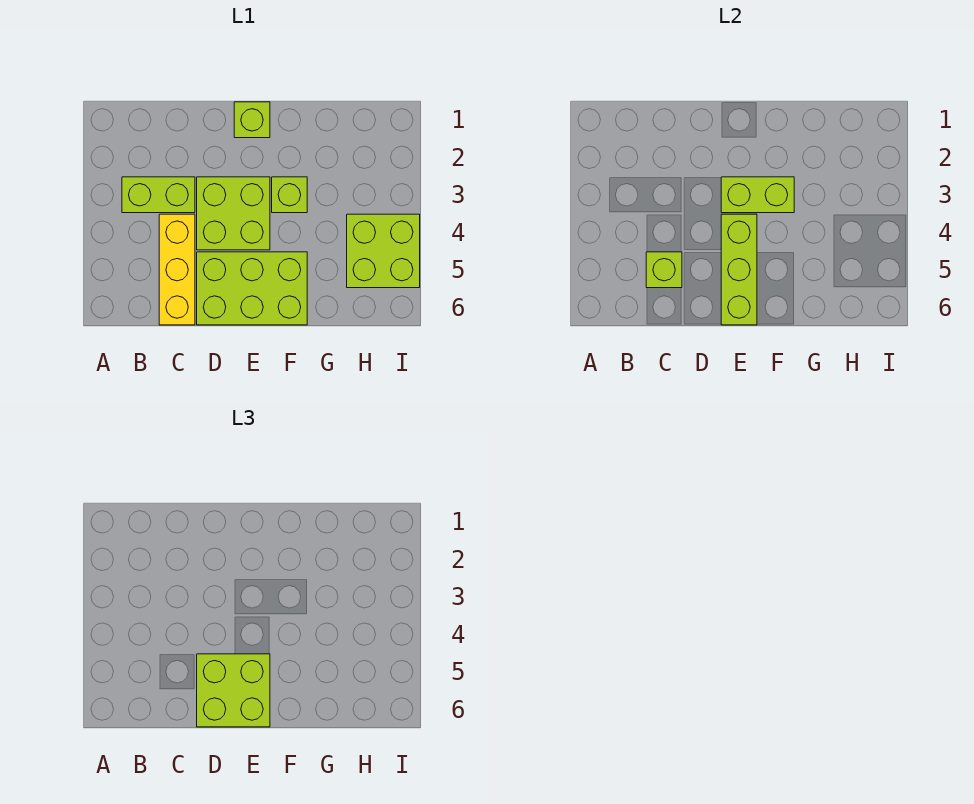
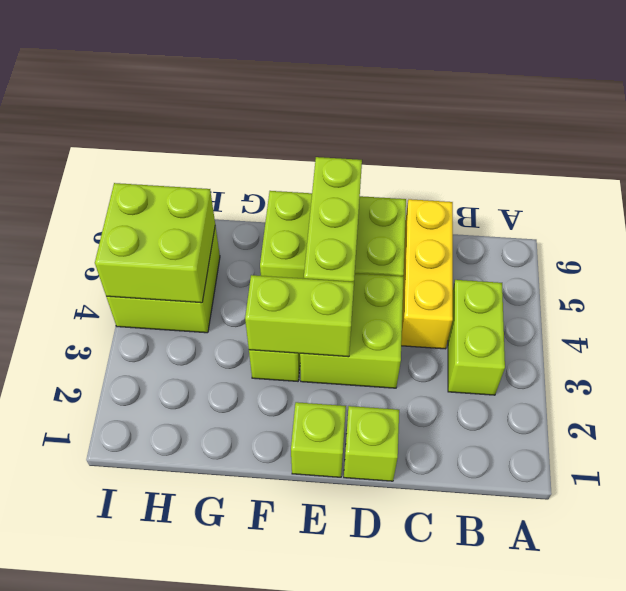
lime brick B3:C3 level 1 -> lime brick B3:B4 level 1
lime brick C5 level 2 -> lime brick D1 level 1
lime brick D5:E6 level 3 -> lime brick H4:I5 level 2

